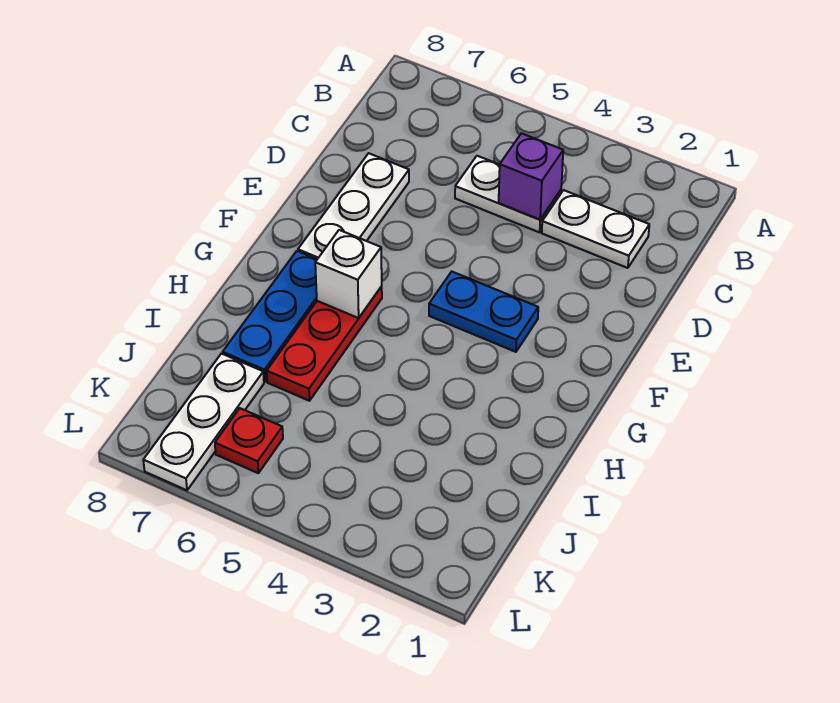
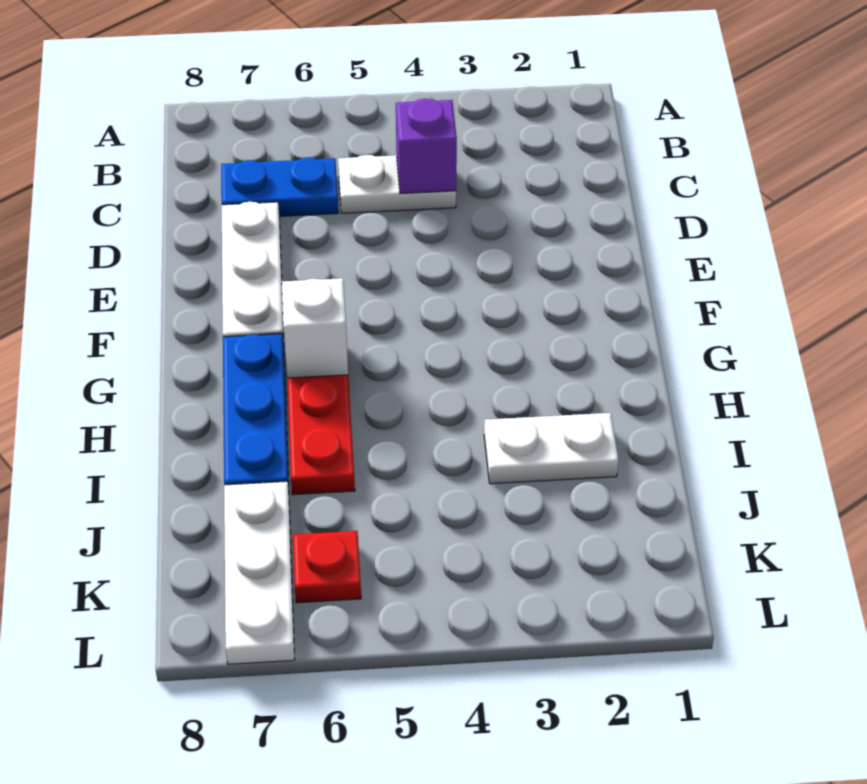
white plate C2:C3 level 1 -> white plate I2:I3 level 1
blue plate F3:F4 level 1 -> blue plate C6:C7 level 1

